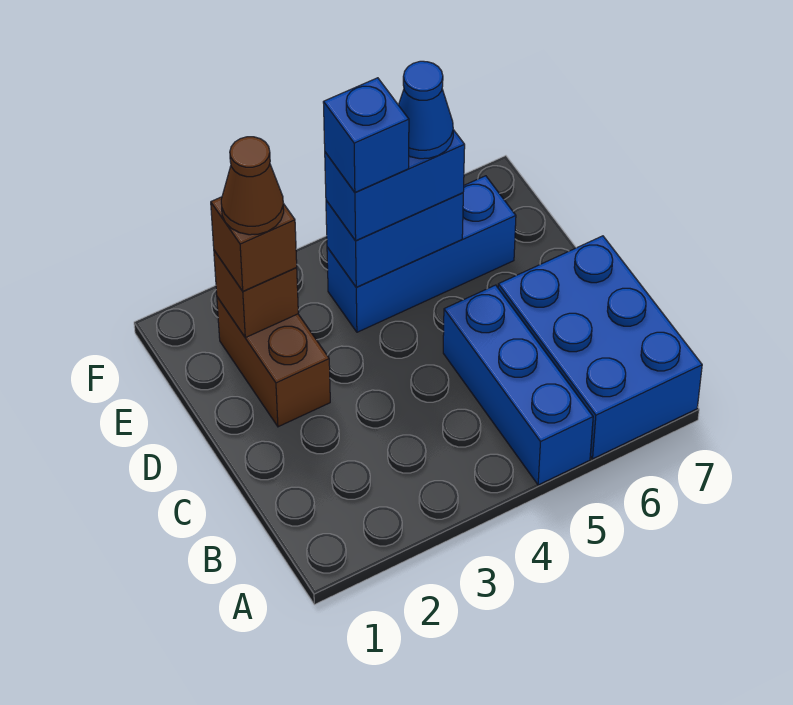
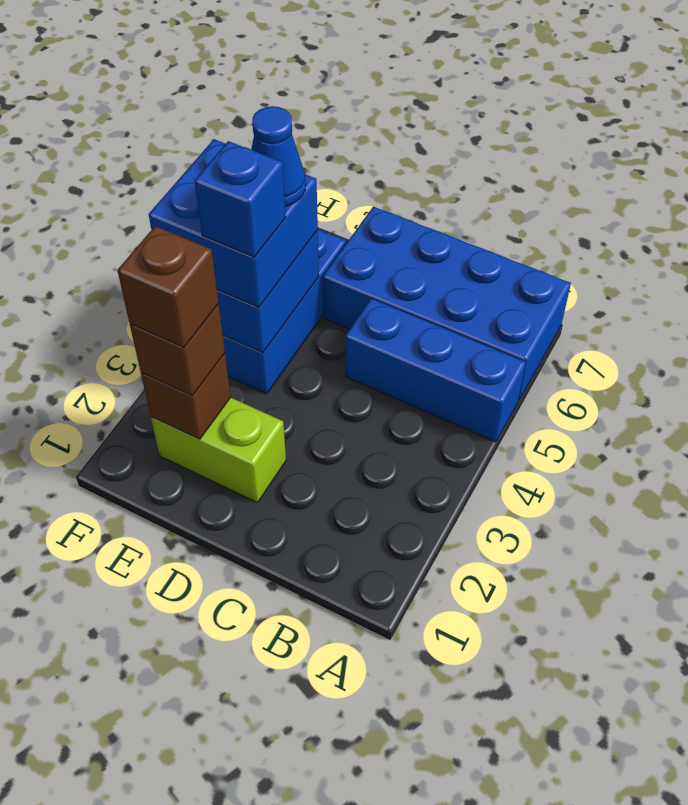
blue brick A6:C7 level 1 -> blue brick A6:D7 level 1
brown brick D2:E2 level 1 -> lime brick D2:E2 level 1
brown cone E2 level 4 -> brown brick E2 level 4
blue brick E4:E5 level 3 -> blue brick E4:F5 level 3

